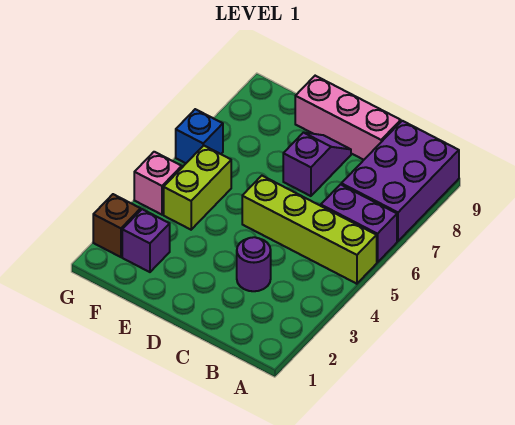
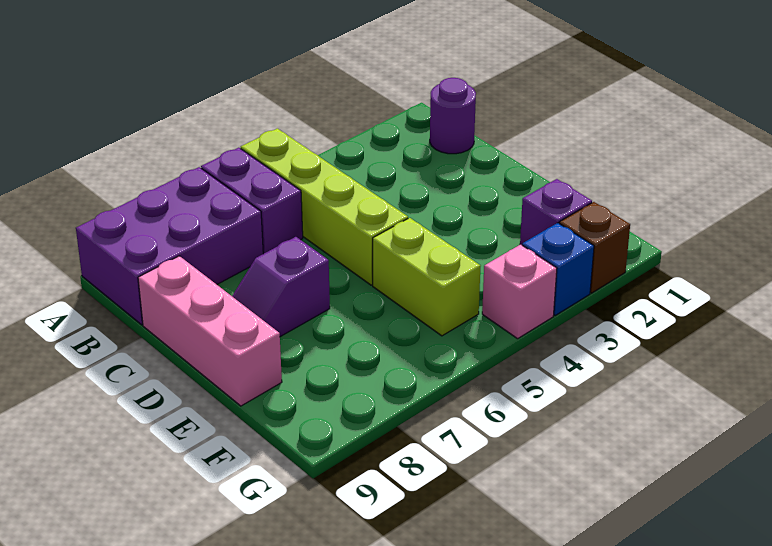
purple round brick C3 level 1 -> purple round brick B1 level 1
lime brick F4:F5 level 1 -> lime brick E5:F5 level 1
blue brick G6 level 1 -> blue brick G3 level 1

